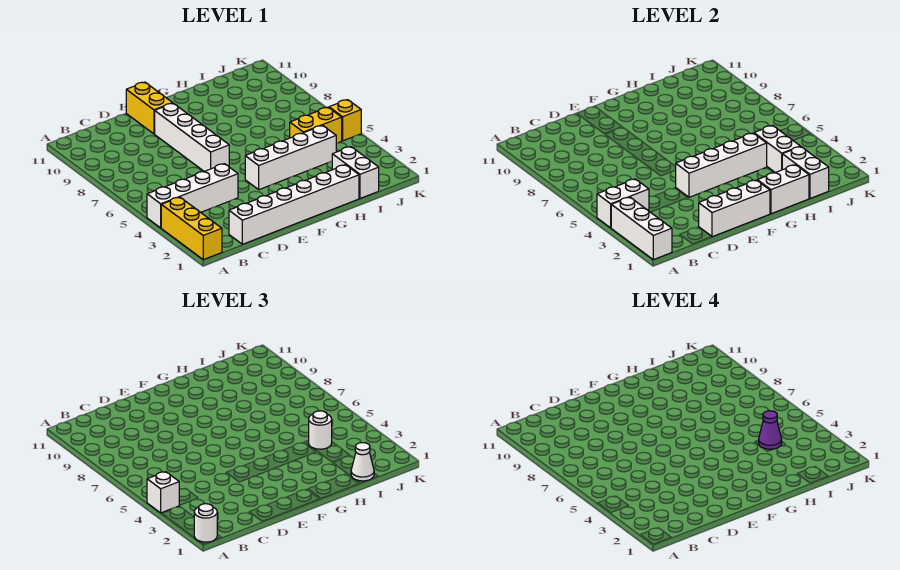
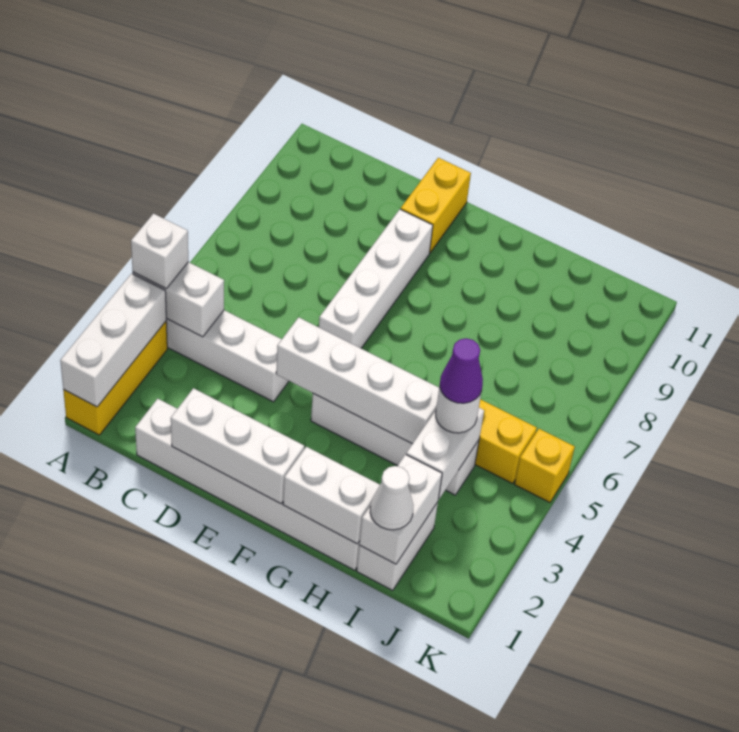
white round brick A1 level 3 -> none

